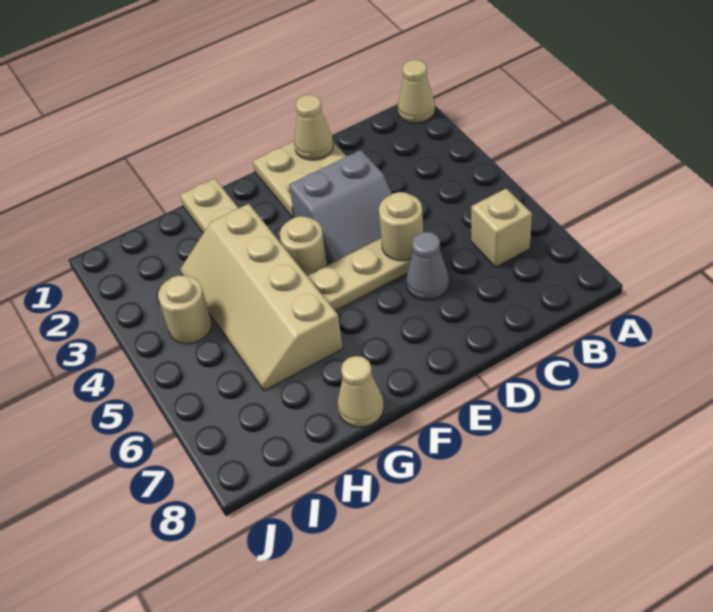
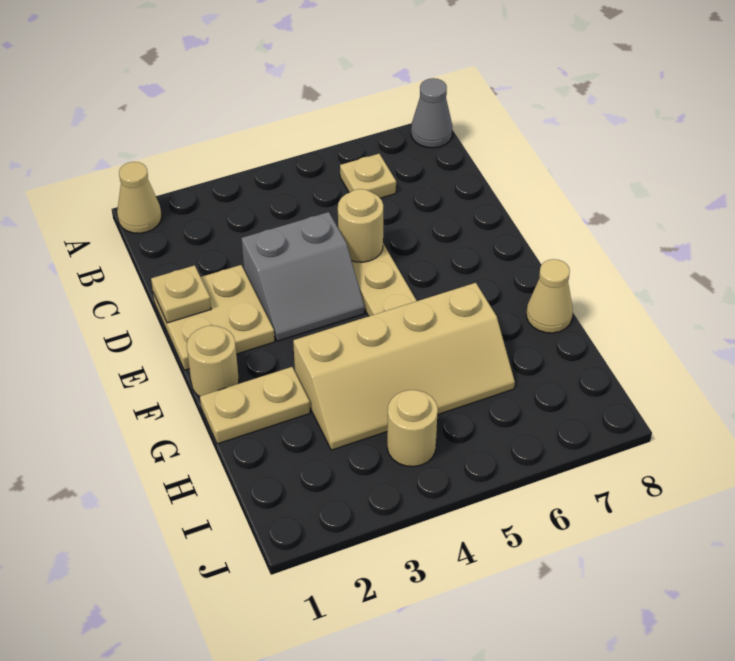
tan brick B6 level 1 -> tan plate B6 level 1
tan cone D1 level 2 -> tan plate D1 level 2
grey slope D3:E4 level 1 top 3 -> grey slope D3:E4 level 1 top D
grey cone D6 level 1 -> grey cone A8 level 1
tan round brick F4 level 1 -> tan round brick F1 level 1

